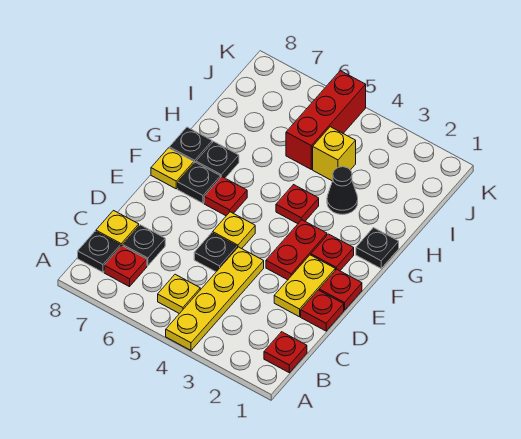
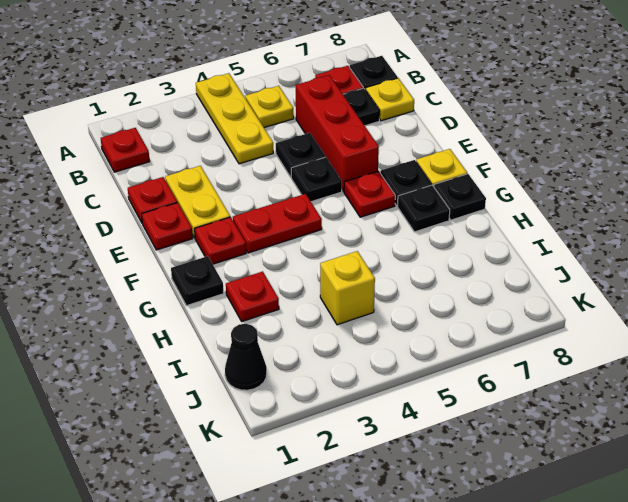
yellow plate A4:D4 level 1 -> yellow plate A4:C4 level 1
red plate E3:F3 level 1 -> red plate F3:F4 level 1
yellow plate E5 level 1 -> black plate E5 level 1
red plate G4 level 1 -> red plate H2 level 1
black cone H3 level 1 -> black cone J1 level 1
red brick I5:K5 level 1 -> red brick C6:E6 level 1

